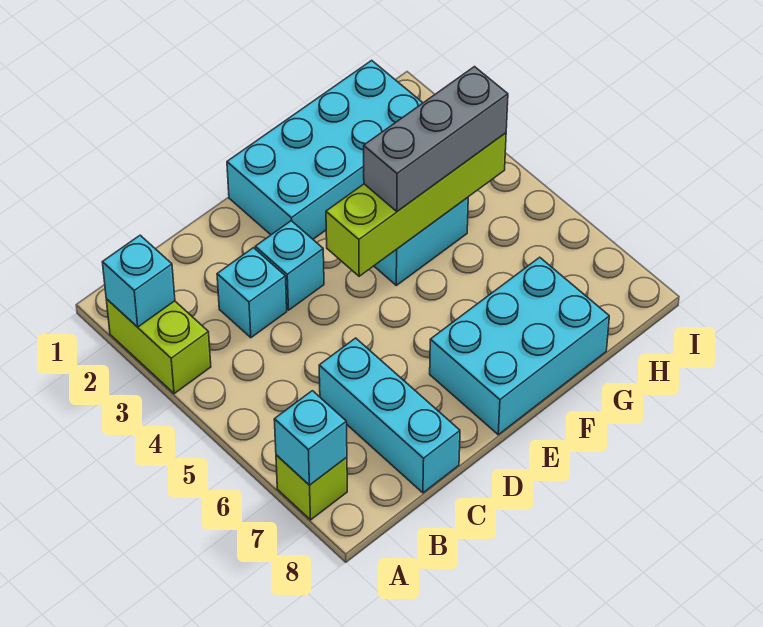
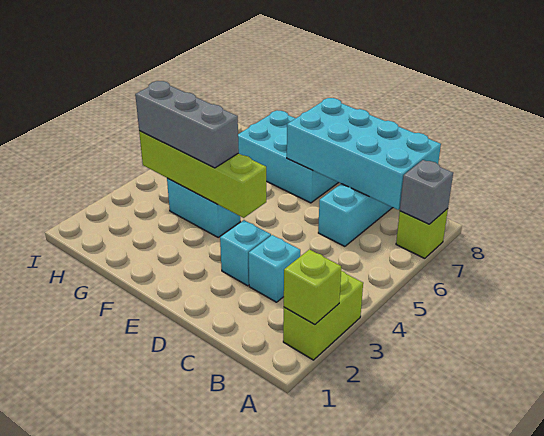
cyan brick A2 level 2 -> lime brick A2 level 2
cyan brick A7 level 2 -> grey brick A7 level 2
cyan brick E1:H2 level 1 -> cyan brick B7:E8 level 2

